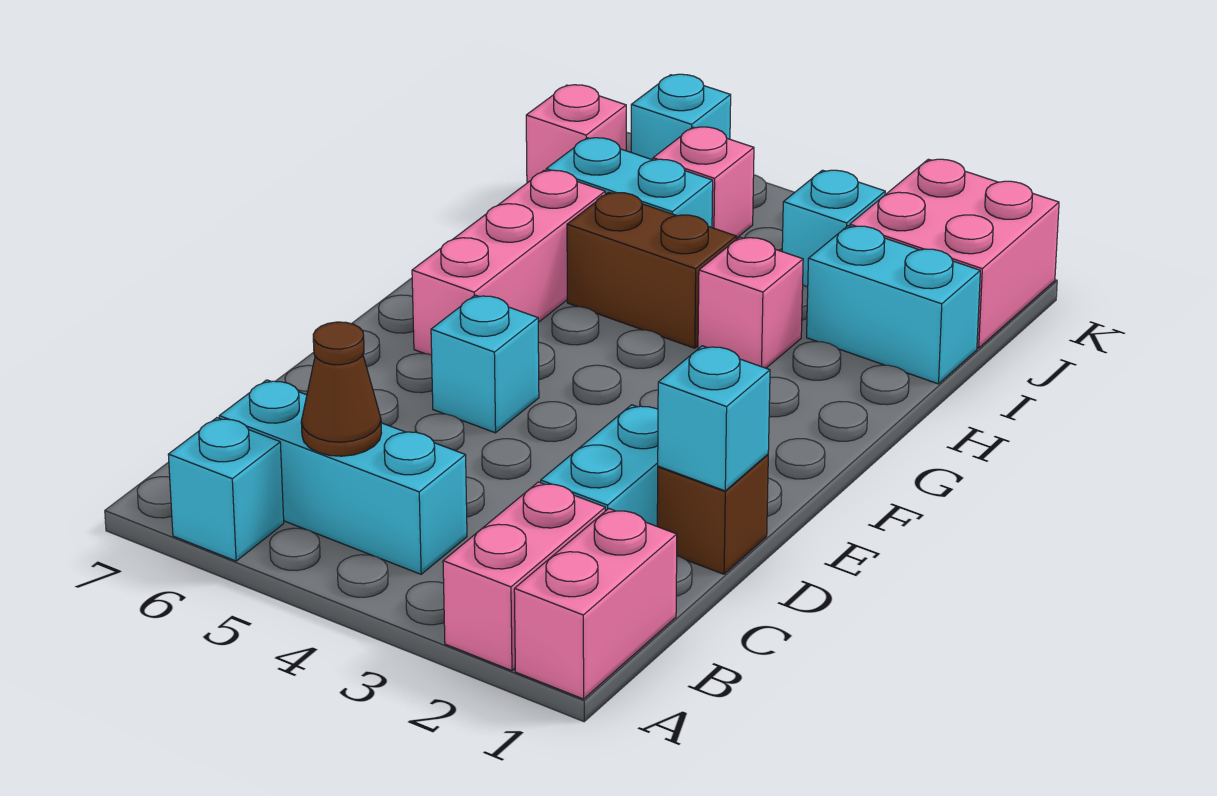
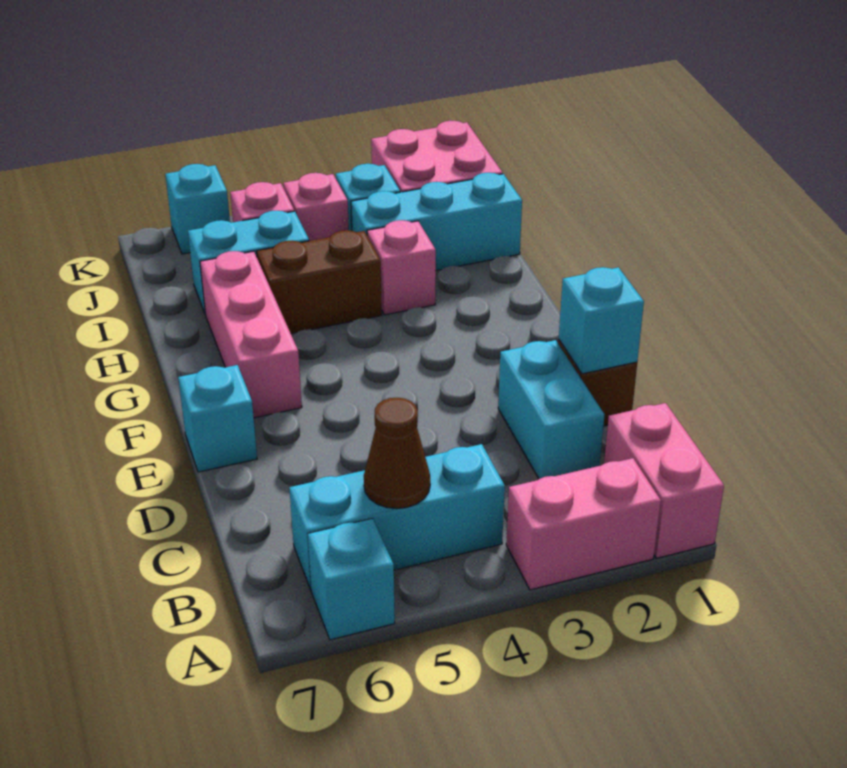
pink brick A2:B2 level 1 -> pink brick A2:A3 level 1
cyan brick E5 level 1 -> cyan brick E7 level 1
cyan brick I1:I2 level 1 -> cyan brick I1:I3 level 1
pink brick J7 level 1 -> pink brick J4 level 1

